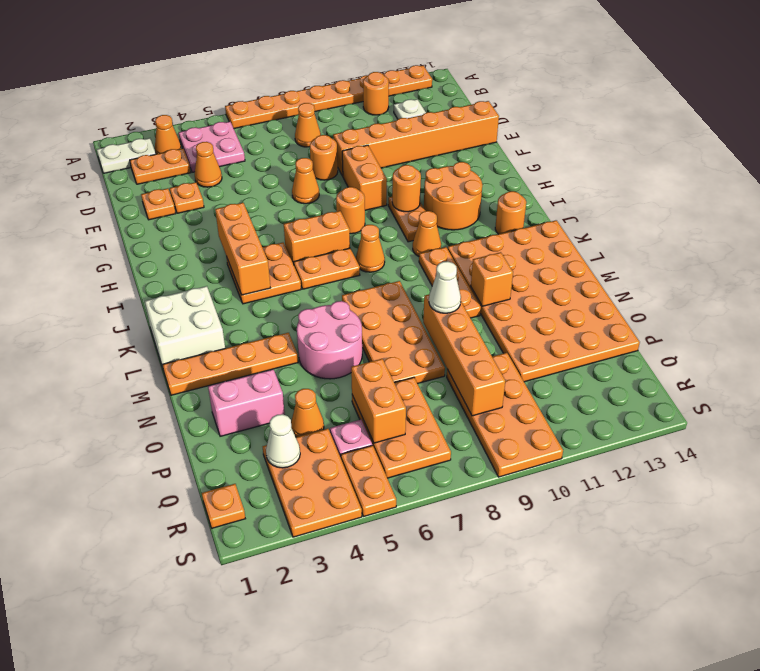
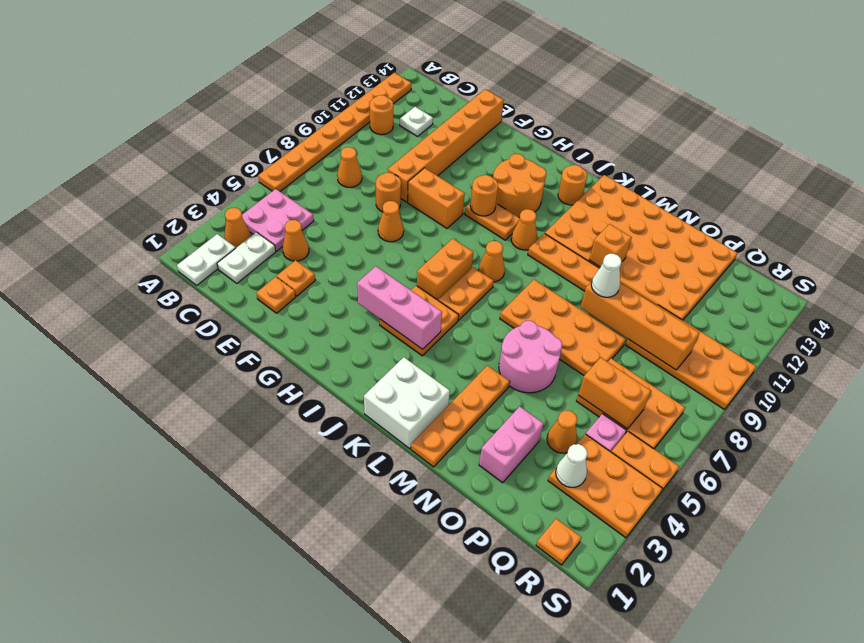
orange plate C2:C3 level 1 -> white plate C2:C3 level 1
orange brick H4:J4 level 2 -> pink brick H4:J4 level 2
orange round brick H8 level 1 -> none

